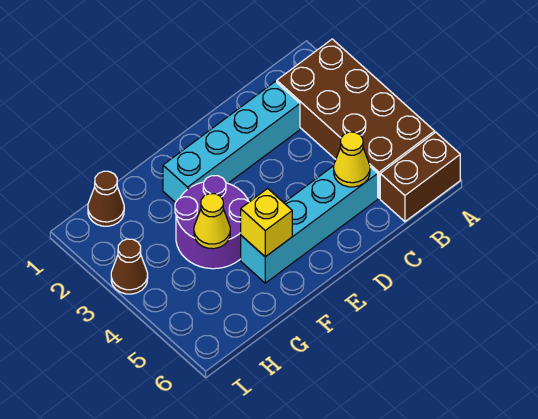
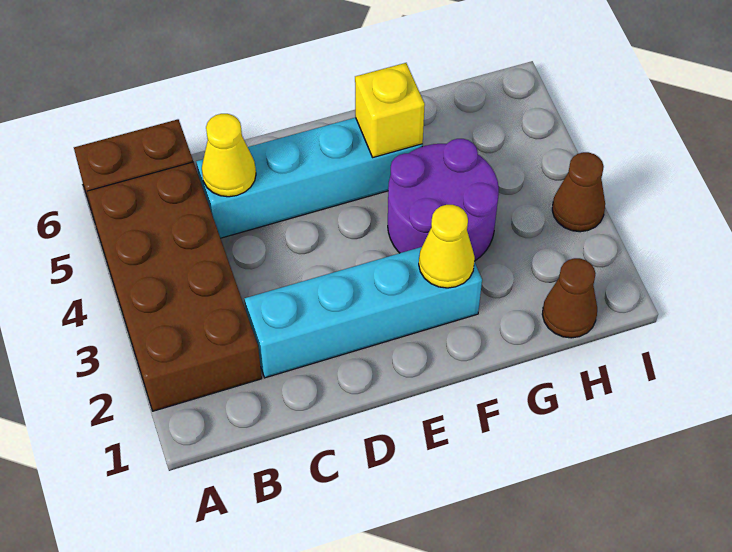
yellow cone G4 level 2 -> yellow cone F2 level 2

